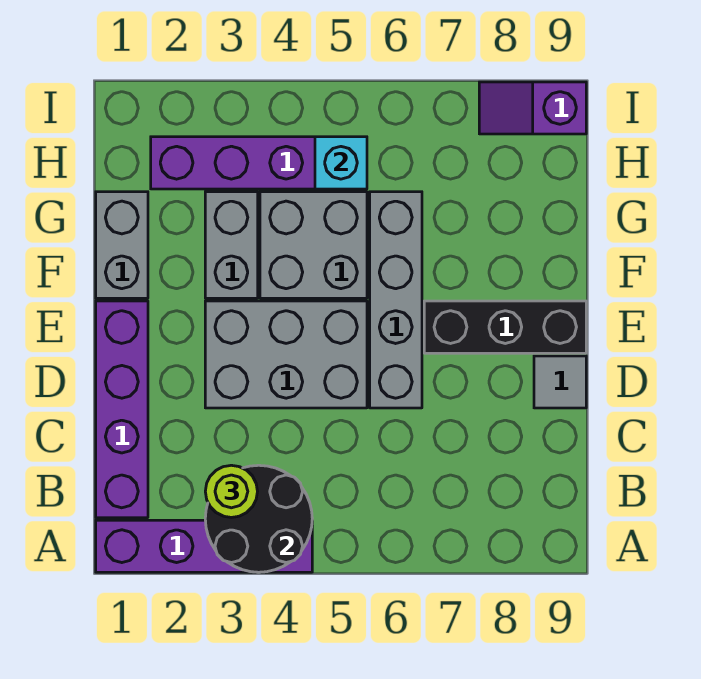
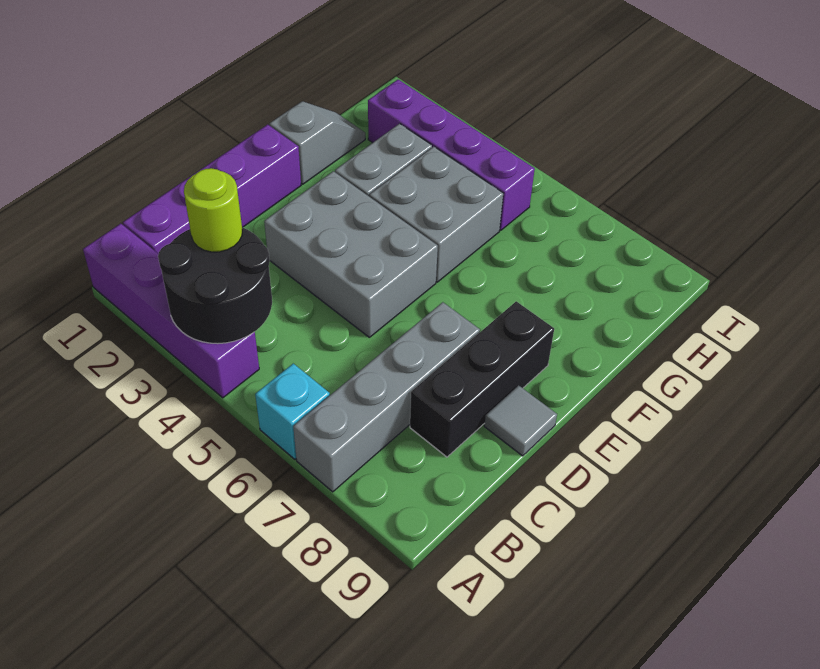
grey brick D6:G6 level 1 -> grey brick A7:D7 level 1
black brick E7:E9 level 1 -> black brick C8:E8 level 1
grey brick F1:G1 level 1 -> grey slope F1:G1 level 1 top F
cyan brick H5 level 2 -> cyan brick A6 level 1
purple slope I8:I9 level 1 top 9 -> none

